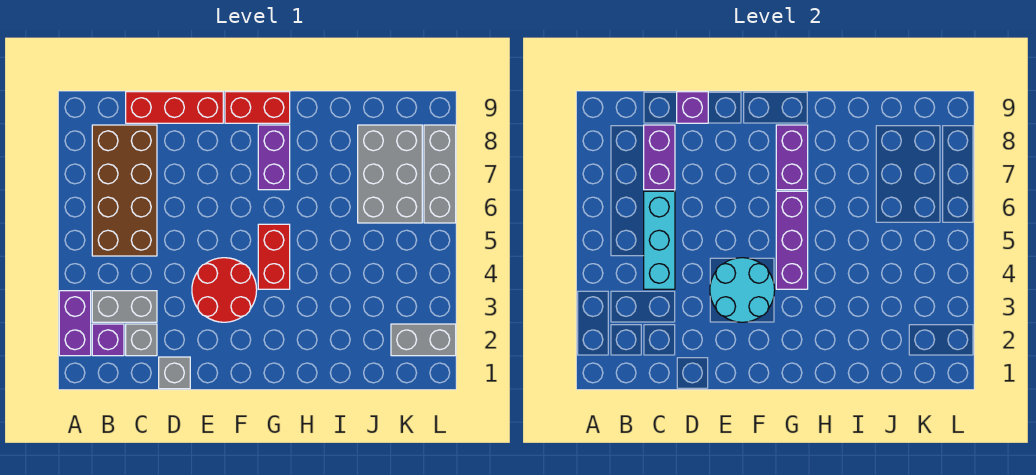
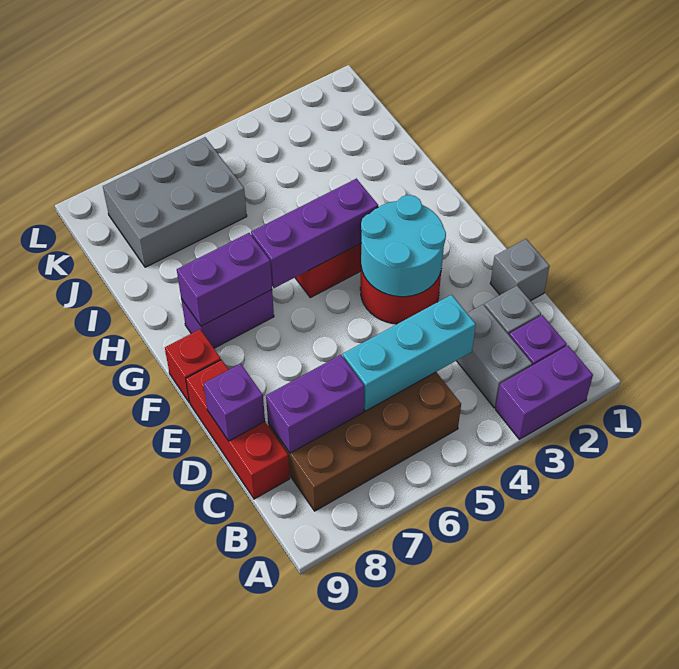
red brick F9:G9 level 1 -> red brick F9 level 1
grey brick K2:L2 level 1 -> none
grey brick L6:L8 level 1 -> none

